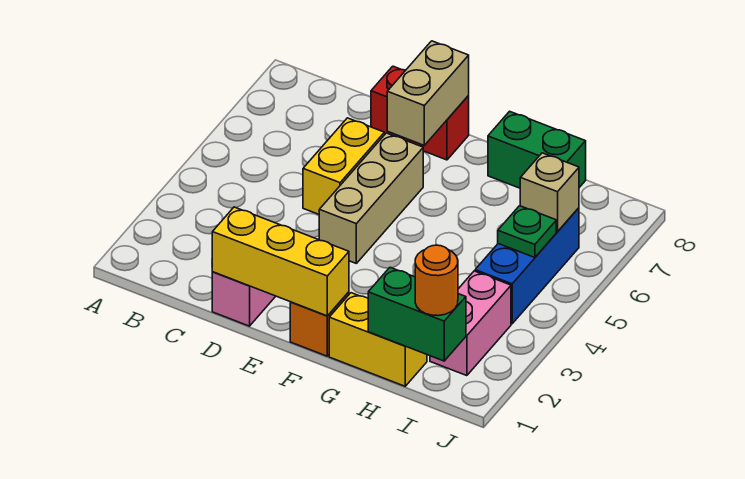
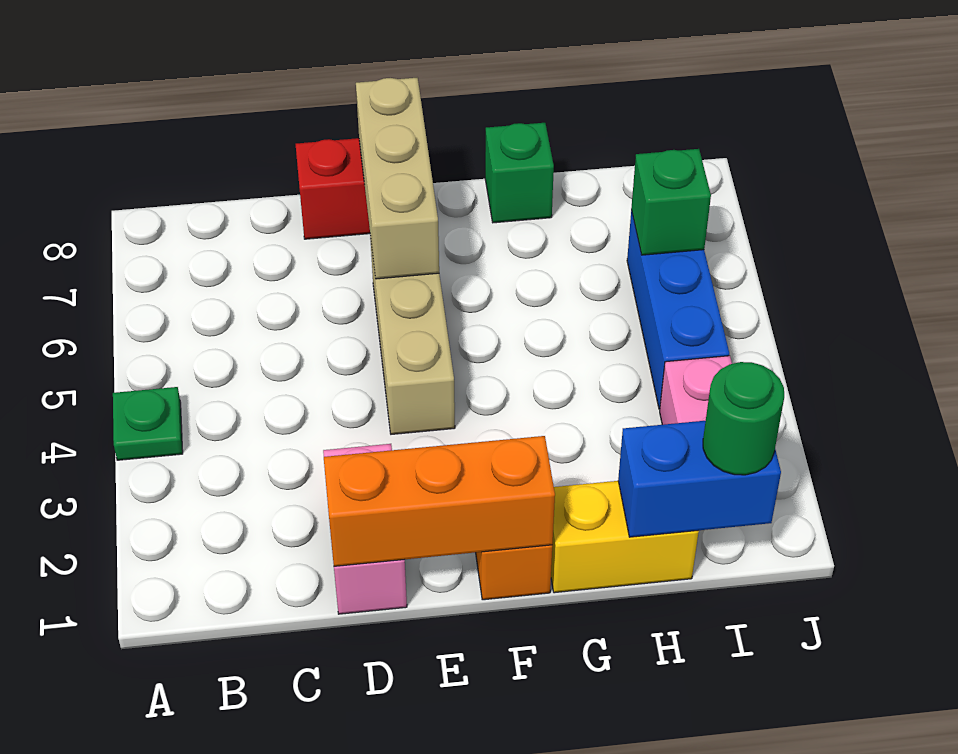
yellow brick D1:F1 level 2 -> orange brick D1:F1 level 2
yellow brick D5:D6 level 1 -> none
tan brick E7:E8 level 2 -> tan brick E6:E8 level 2
green brick G8:H8 level 1 -> green brick G8 level 1
green brick H1:I1 level 2 -> blue brick H1:I1 level 2
orange round brick I1 level 3 -> green round brick I1 level 3
green plate I5 level 2 -> green plate A4 level 1
tan brick I6 level 2 -> green brick I6 level 2

